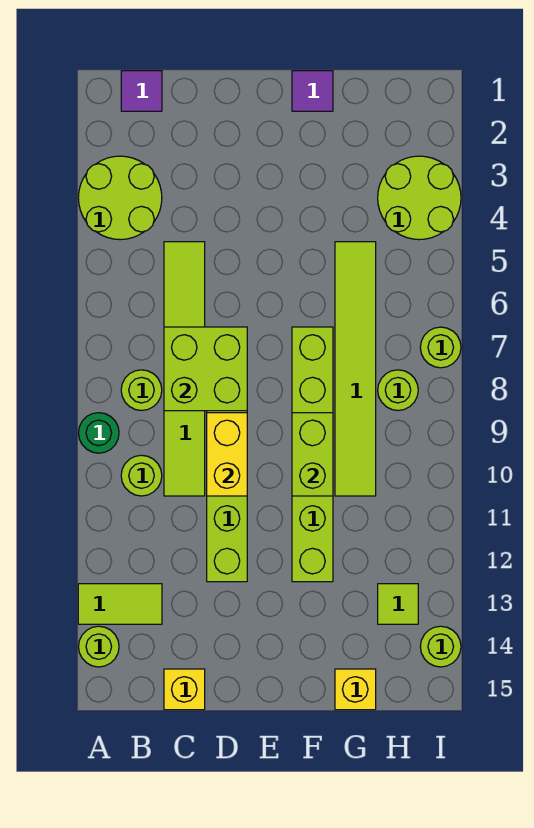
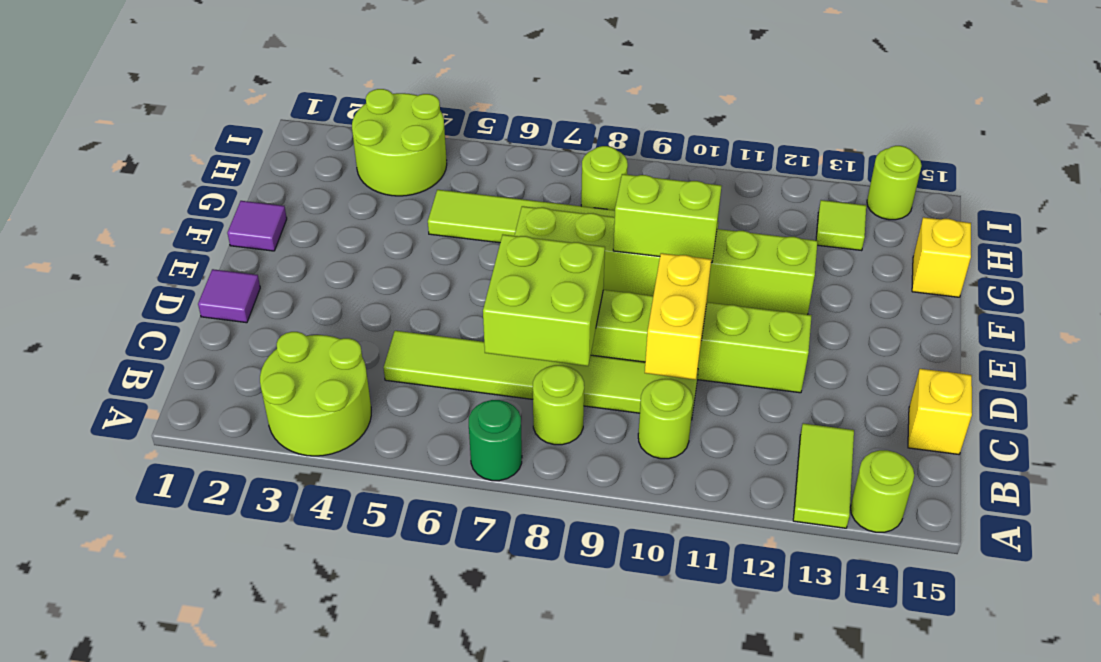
green round brick A9 level 1 -> green round brick A7 level 1
purple tile B1 level 1 -> purple tile D1 level 1
yellow brick D9:D10 level 2 -> yellow brick C10:D10 level 2
lime round brick I7 level 1 -> none

